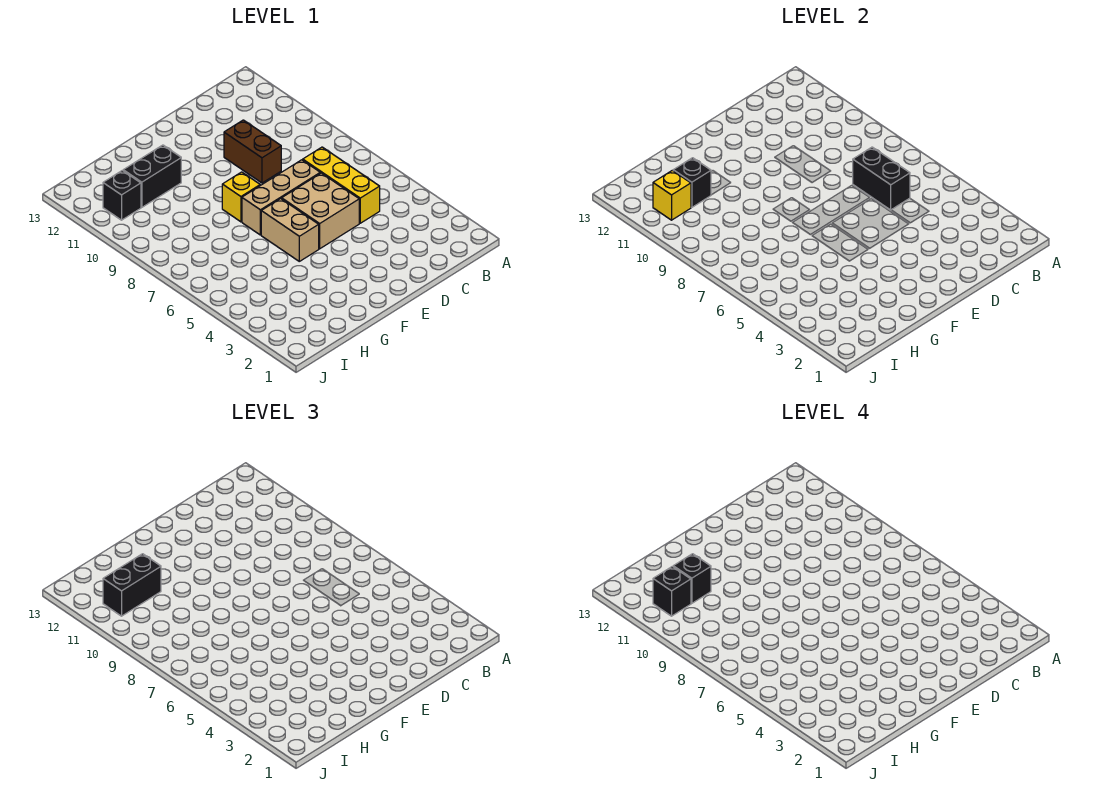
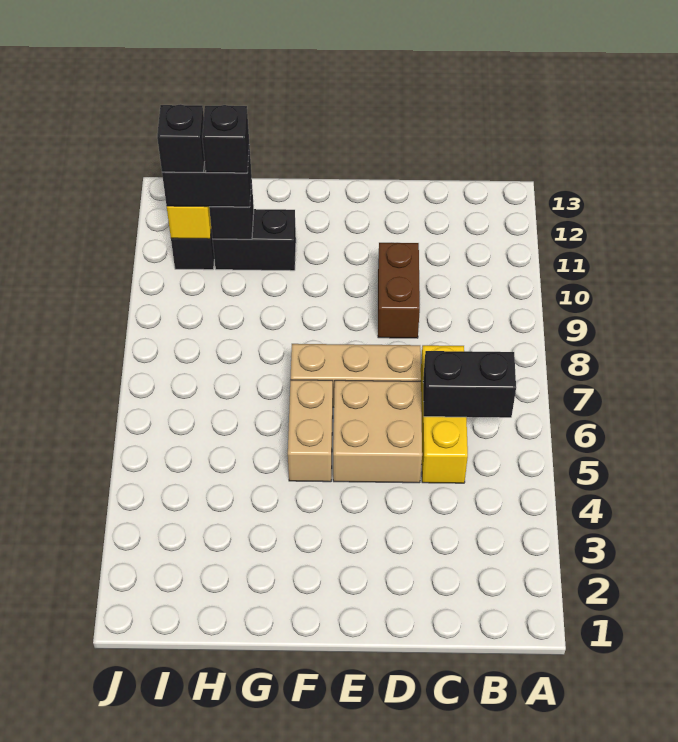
black brick C6:C7 level 2 -> black brick B6:C6 level 2
yellow brick F8 level 1 -> none

